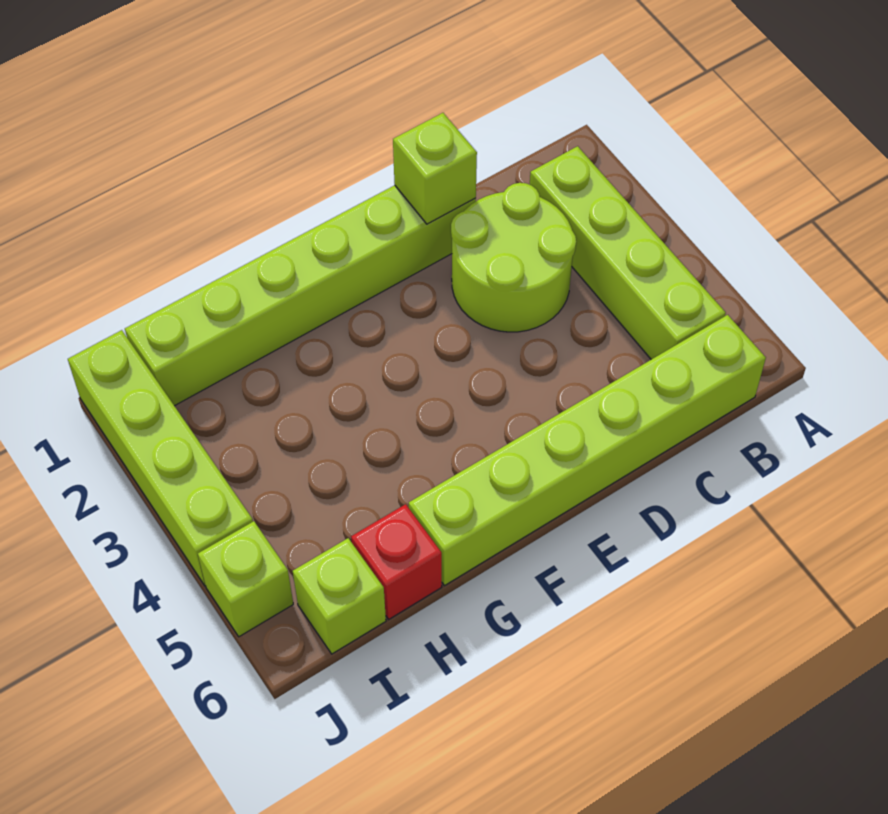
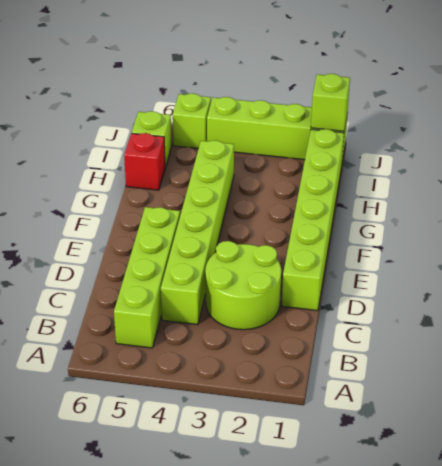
lime brick B2:B5 level 1 -> lime brick B5:E5 level 1
lime brick B6:G6 level 1 -> lime brick C4:H4 level 1
lime brick D1 level 2 -> lime brick J1 level 2

